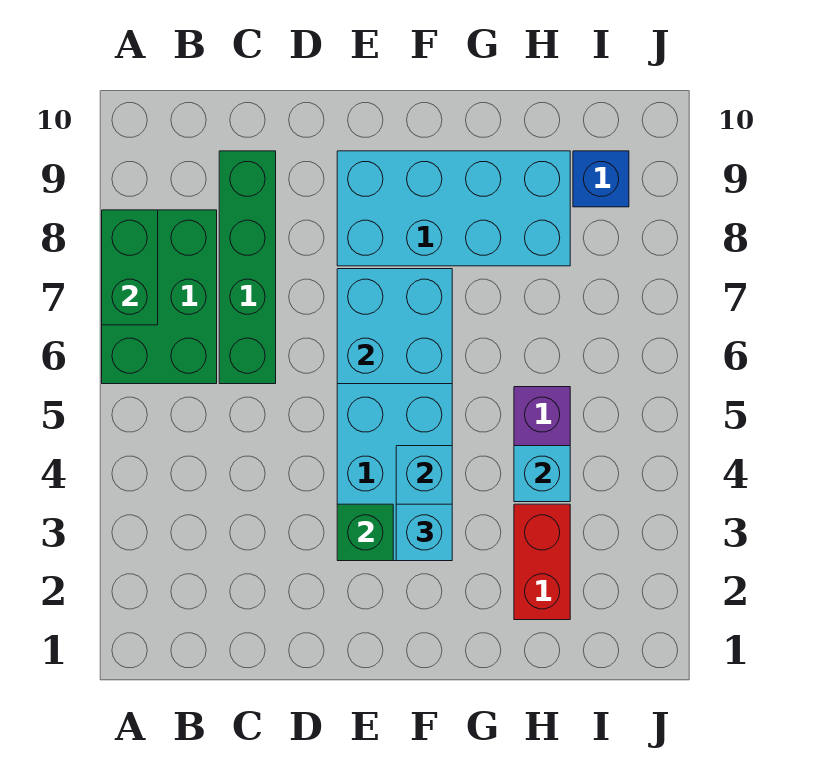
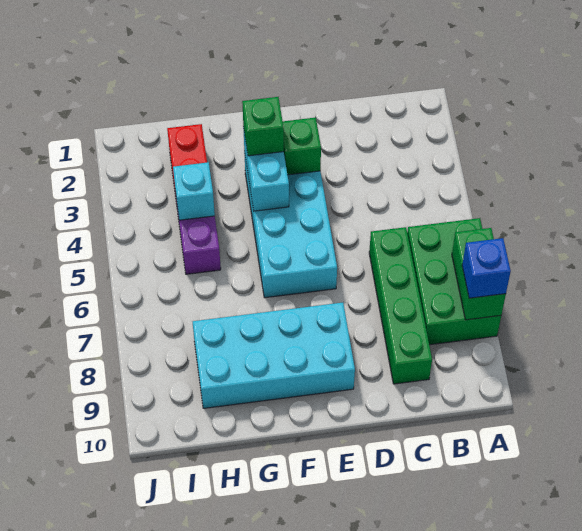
cyan brick E6:F7 level 2 -> none
cyan brick F3 level 3 -> green brick F3 level 3
blue brick I9 level 1 -> blue brick A8 level 3

